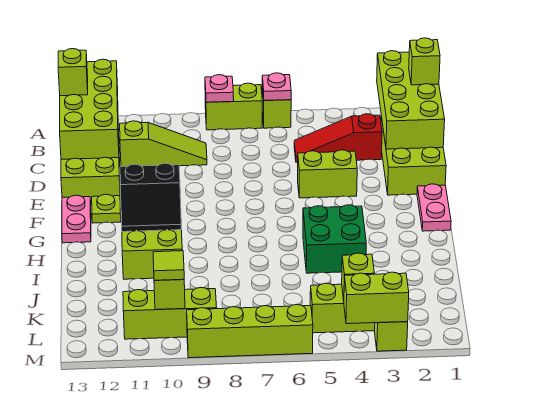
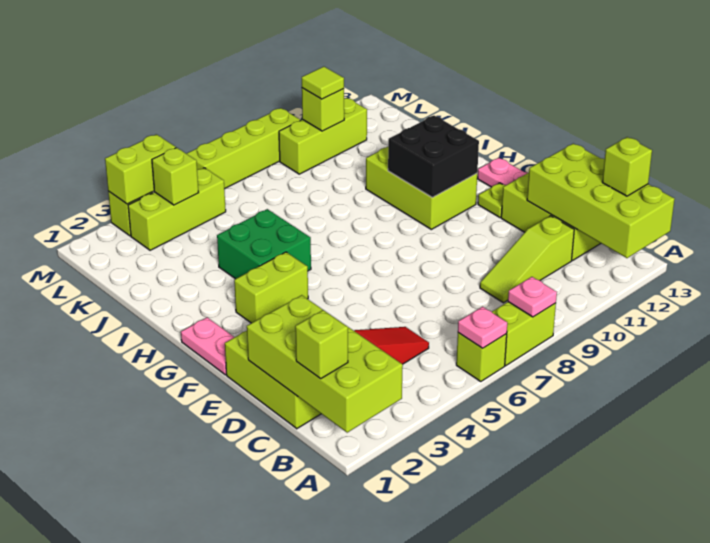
lime brick E4:E5 level 1 -> lime brick G3:G4 level 1
black slope G10:H11 level 2 top G -> black brick G10:H11 level 2

